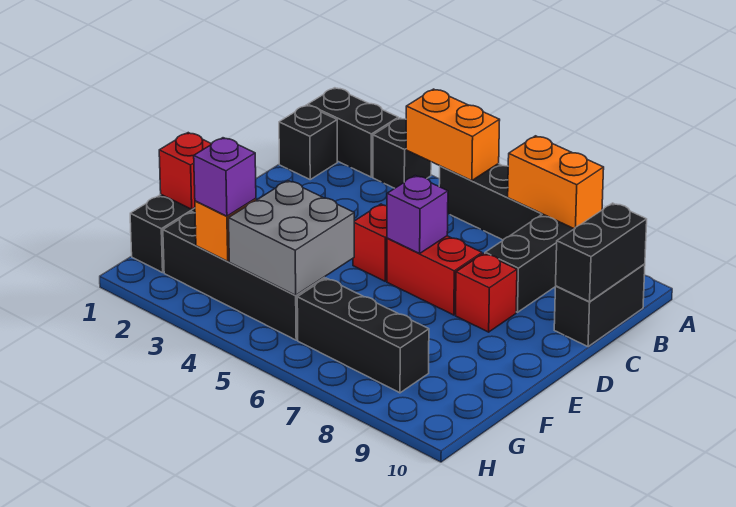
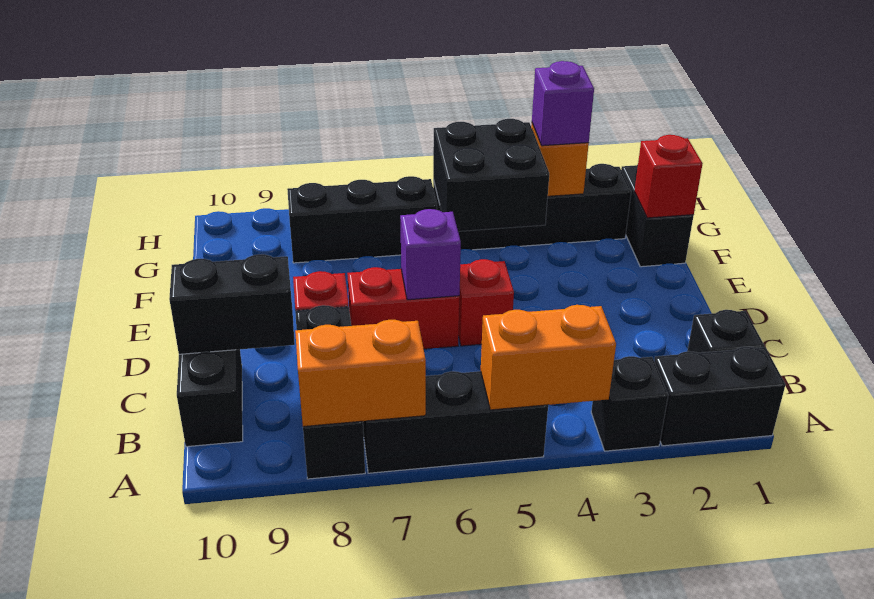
black brick B10:C10 level 2 -> black brick C9:C10 level 2
grey brick F4:G5 level 2 -> black brick F4:G5 level 2

